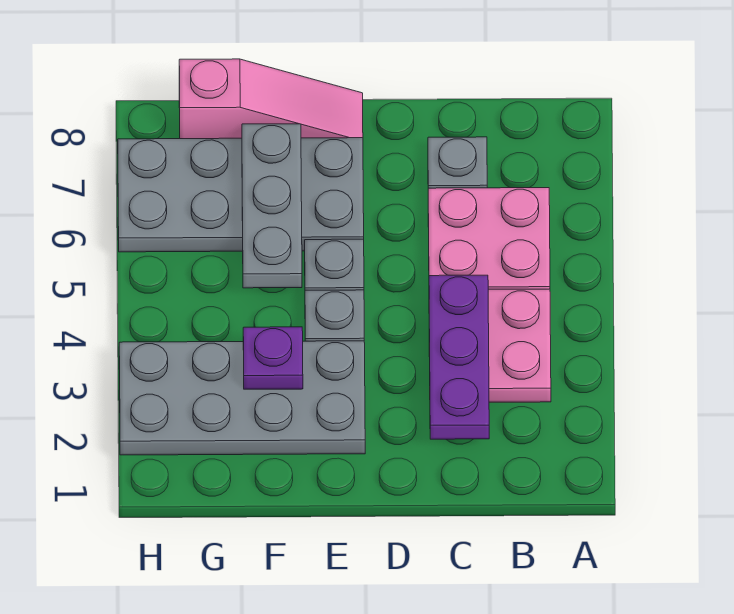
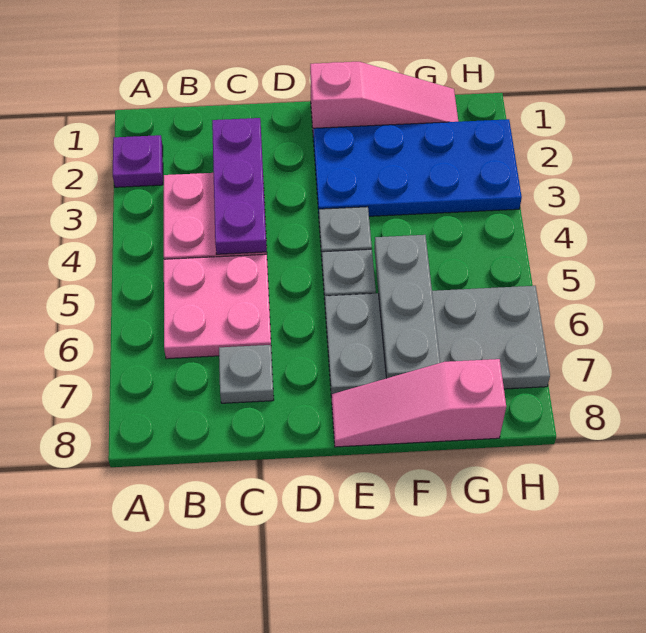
none -> pink slope E1:G1 level 1 top E
grey plate E2:H3 level 1 -> blue plate E2:H3 level 1
purple plate F3 level 2 -> purple plate A2 level 1

